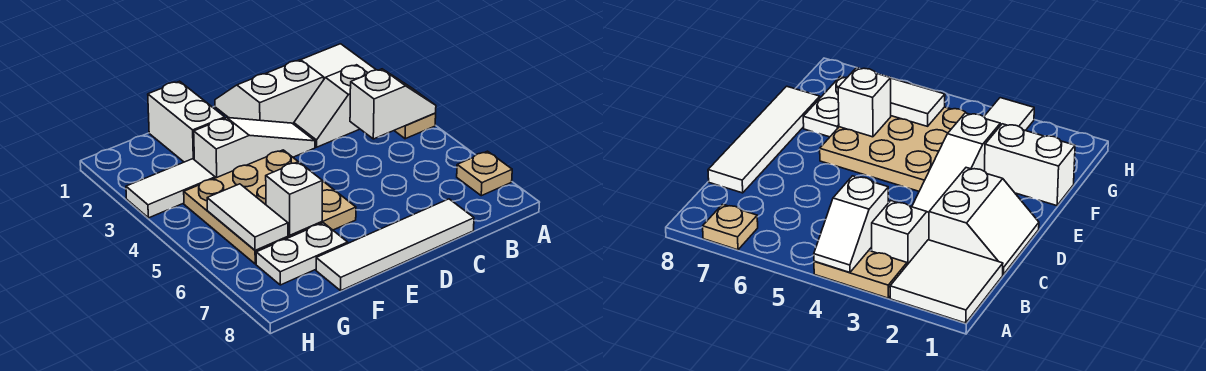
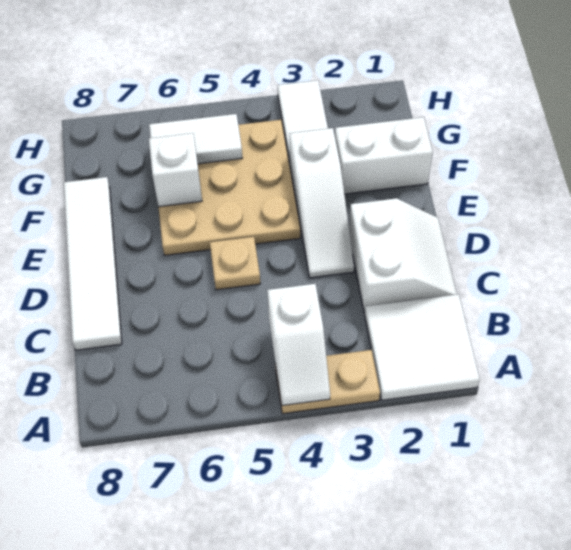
tan plate A7 level 1 -> tan plate D5 level 1
white slope B3:C3 level 1 top B -> none
white plate F7:G7 level 1 -> none

